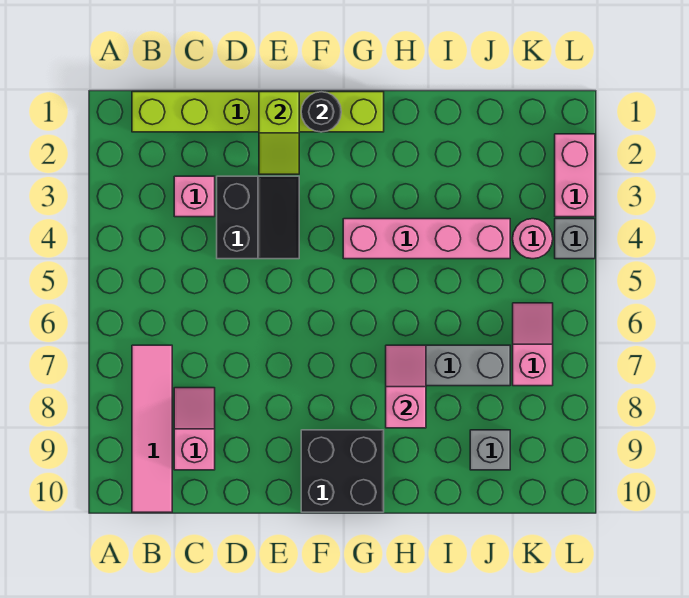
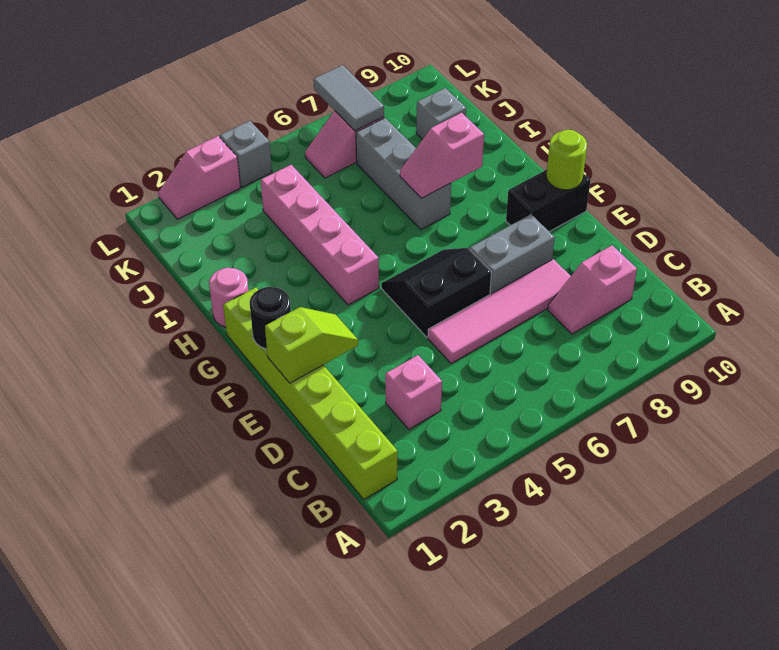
pink tile B7:B10 level 1 -> pink tile D5:D8 level 1
black slope D3:E4 level 1 top D -> black slope E5:F6 level 1 top E
none -> grey brick E7:E8 level 1
black brick F9:G10 level 1 -> black brick F9:F10 level 1
none -> lime round brick F10 level 2
pink round brick K4 level 1 -> pink round brick H1 level 1
none -> grey tile K7:L7 level 2
pink brick L2:L3 level 1 -> pink slope L2:L3 level 1 top 3

